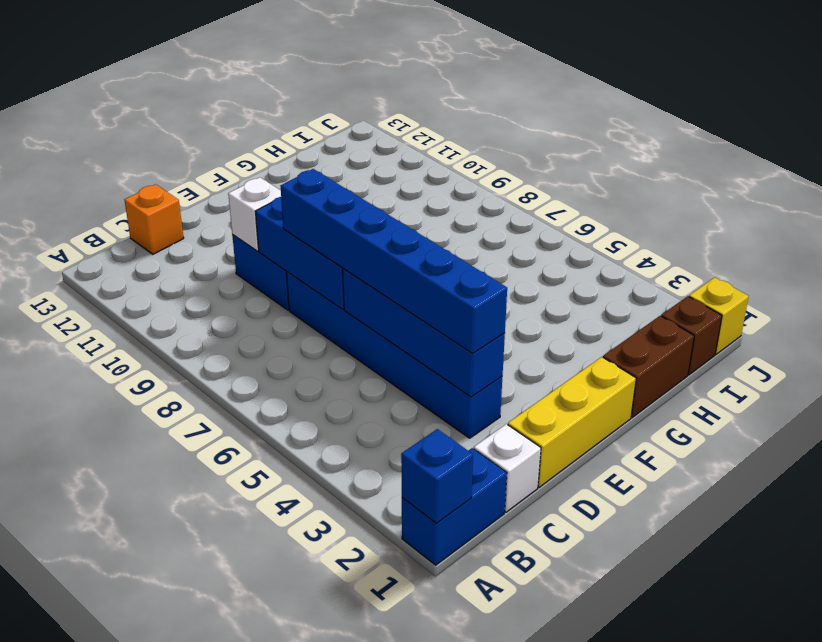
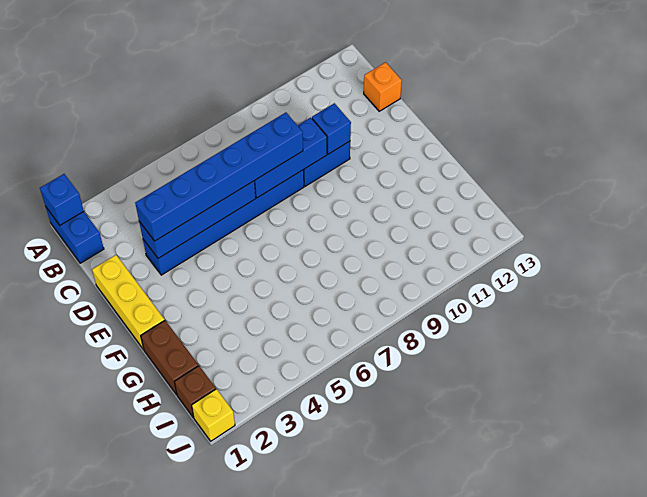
white brick C1 level 1 -> none
white brick D10 level 2 -> blue brick D10 level 2

